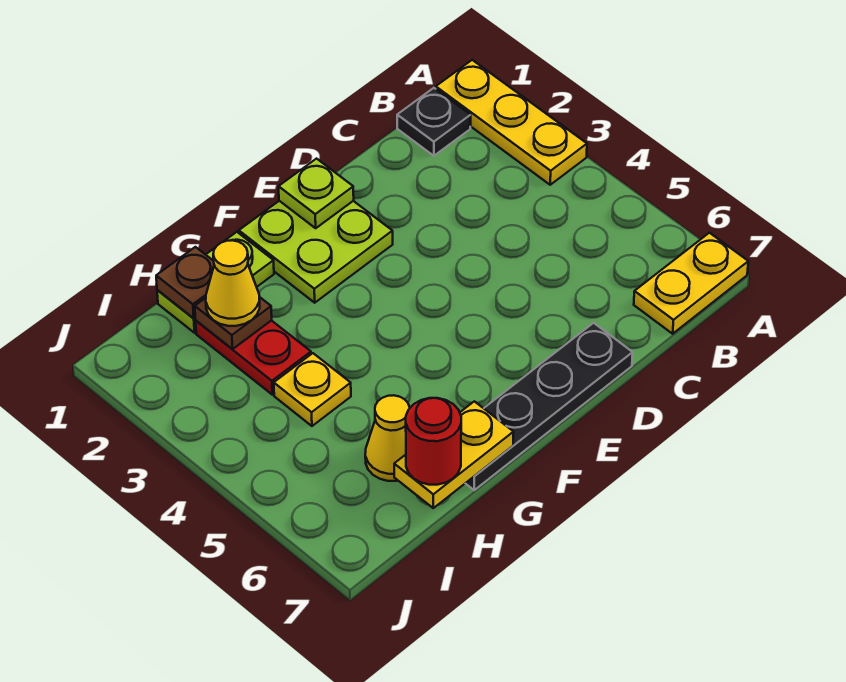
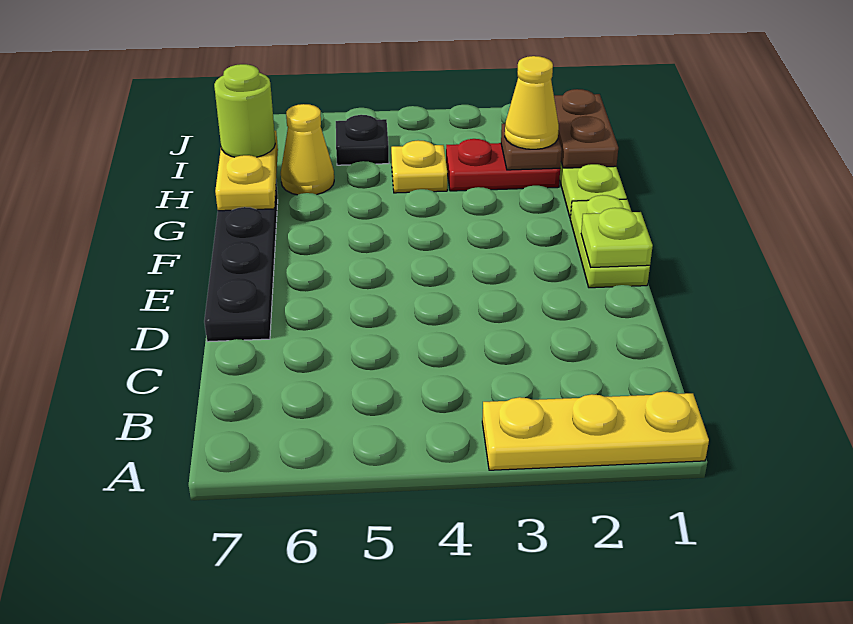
yellow plate A7:B7 level 1 -> none
black plate B1 level 1 -> black plate I5 level 1
lime plate E1:F2 level 1 -> lime plate E1:F1 level 1
brown plate H1 level 2 -> brown plate H1:I1 level 2
red round brick H7 level 3 -> lime round brick H7 level 3

